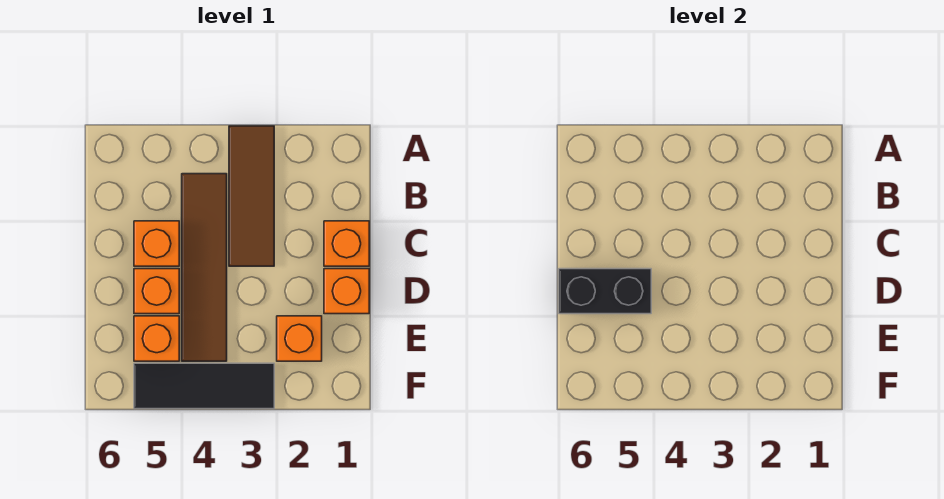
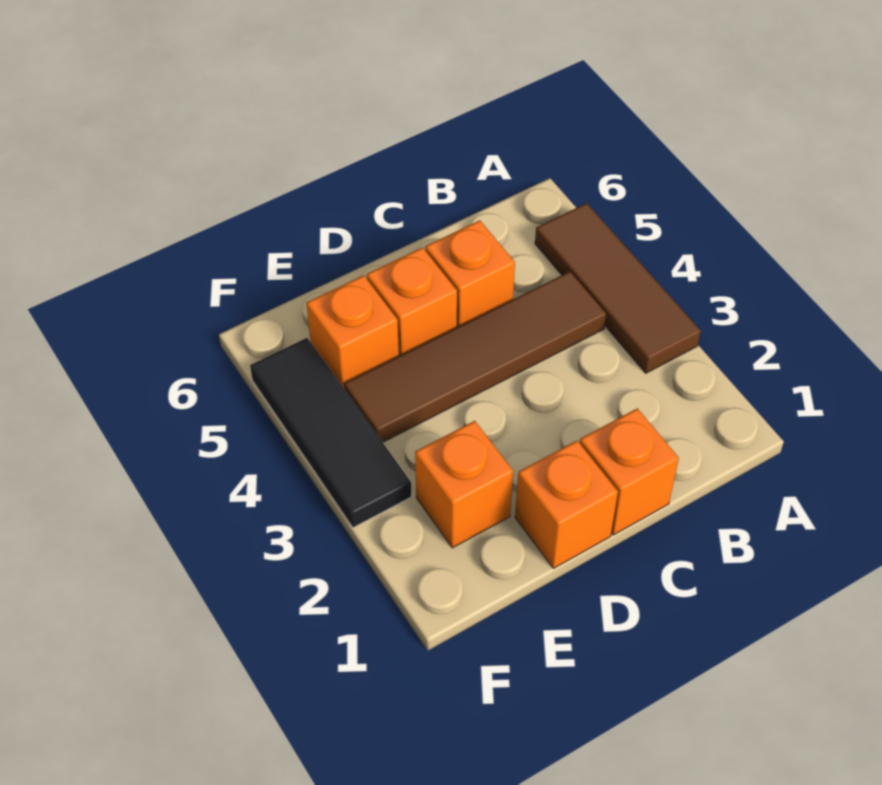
brown tile A3:C3 level 1 -> brown tile A3:A5 level 1
black brick D5:D6 level 2 -> none

